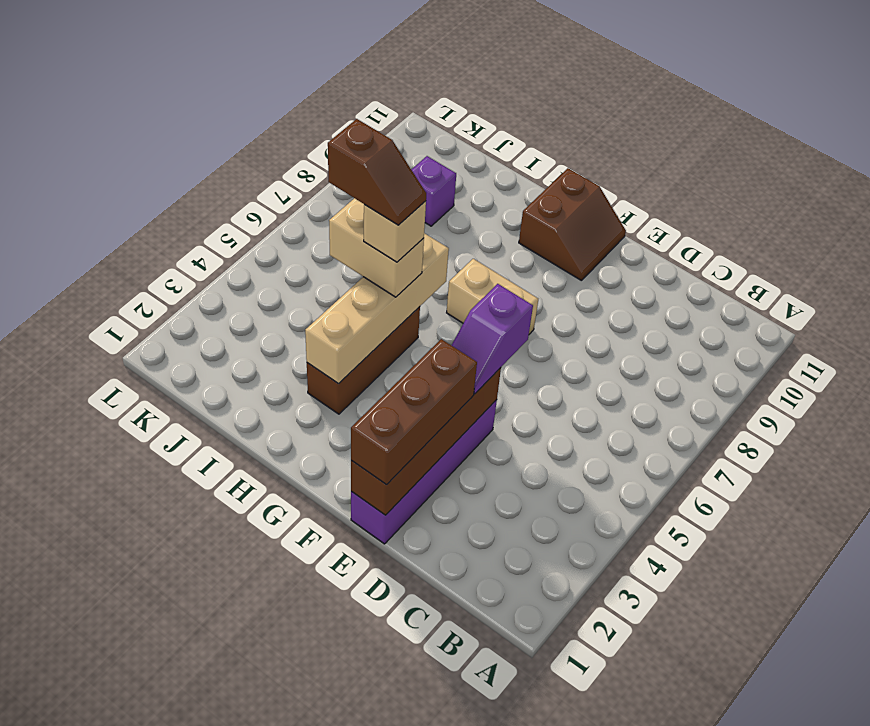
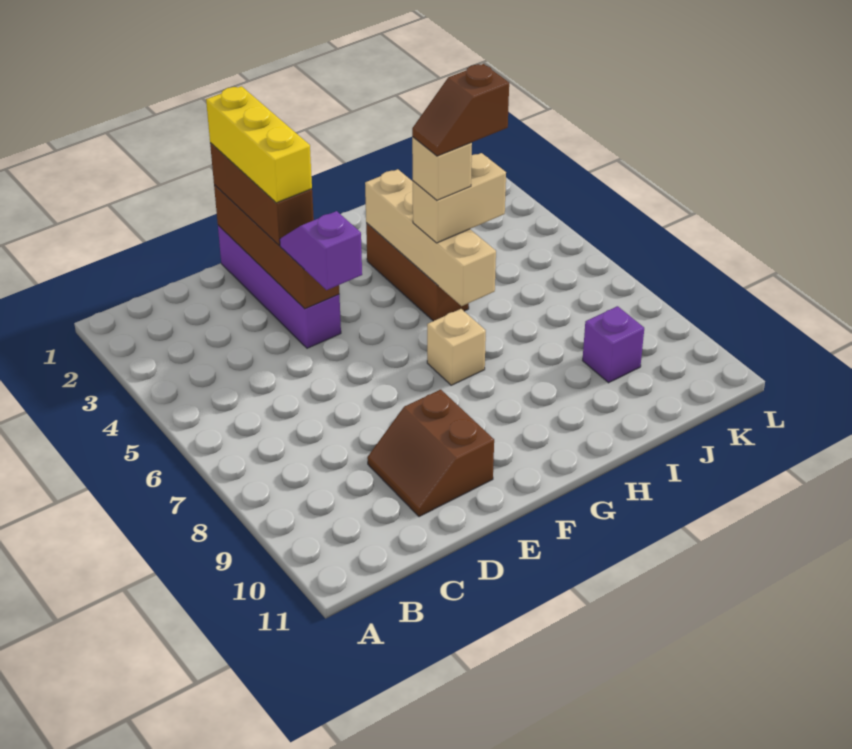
none -> yellow brick E1:E3 level 4
tan brick F7:G7 level 1 -> tan brick G7 level 1
brown slope F10:G11 level 1 top G -> brown slope D9:E10 level 1 top E

